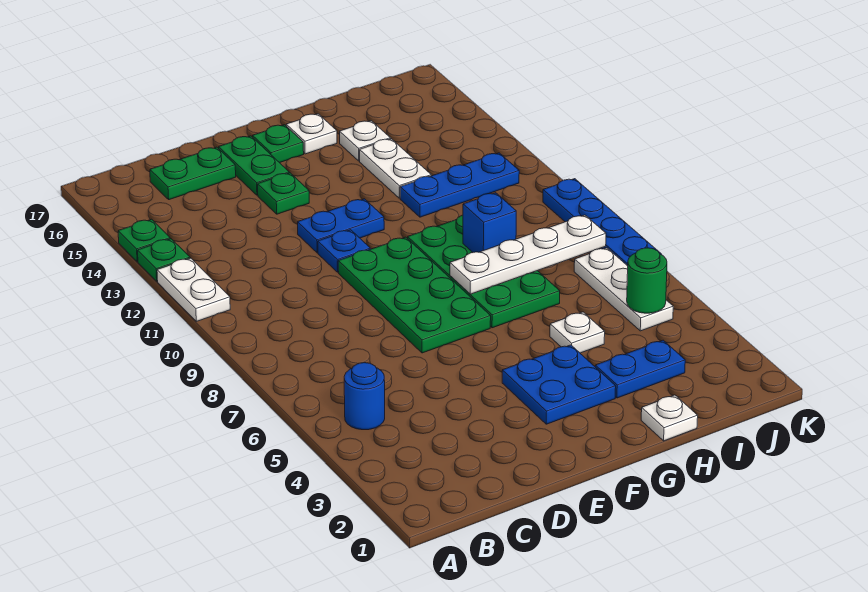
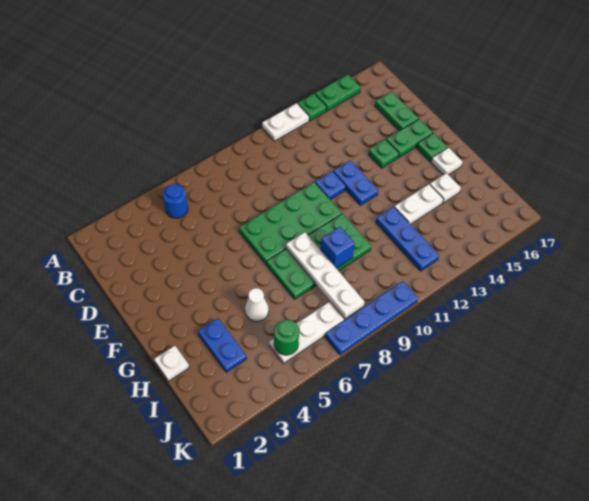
green plate A14 level 1 -> green plate A14:A15 level 1
blue plate F3:G4 level 1 -> none
white plate H5 level 1 -> white cone H5 level 1

